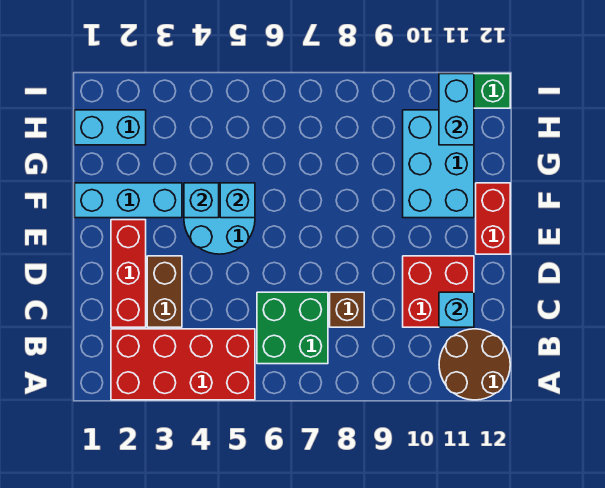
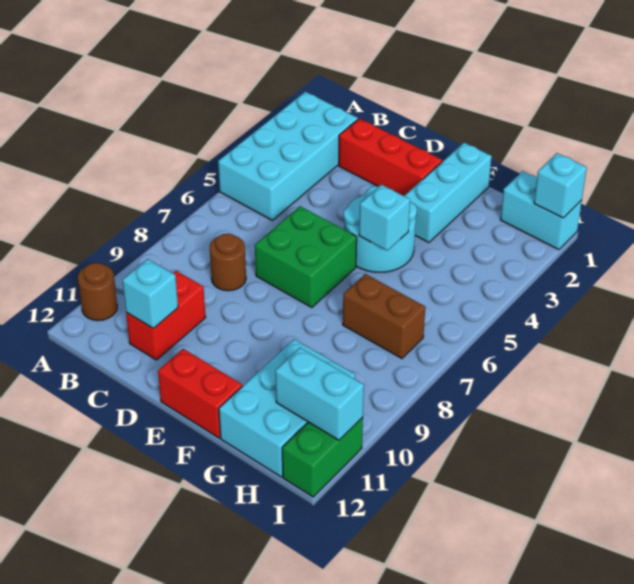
red brick A2:B5 level 1 -> cyan brick A2:B5 level 1
brown round brick A11:B12 level 1 -> brown round brick A11 level 1
green brick B6:C7 level 1 -> green brick D6:E7 level 1
brown brick C3:D3 level 1 -> brown brick G7:H7 level 1
brown brick C8 level 1 -> brown round brick C8 level 1
red brick C10:D11 level 1 -> red brick C10:C11 level 1
cyan brick F4 level 2 -> cyan brick I1 level 2
cyan brick F10:H11 level 1 -> cyan brick G10:H12 level 1
cyan brick H1:H2 level 1 -> cyan brick H1:I1 level 1

